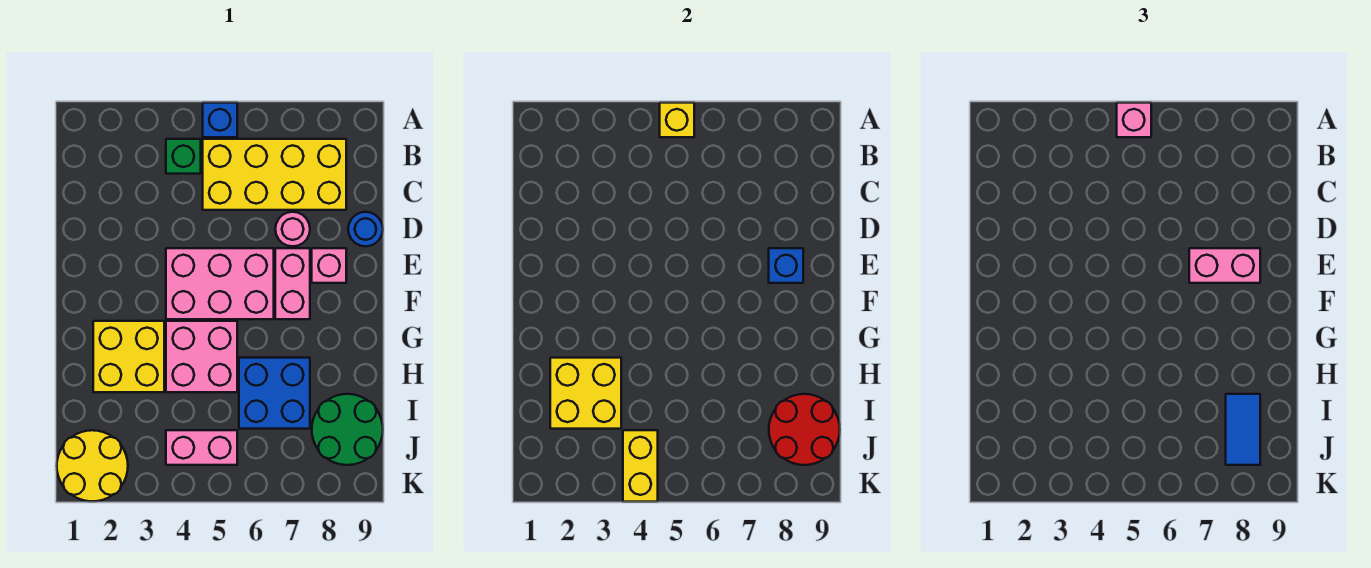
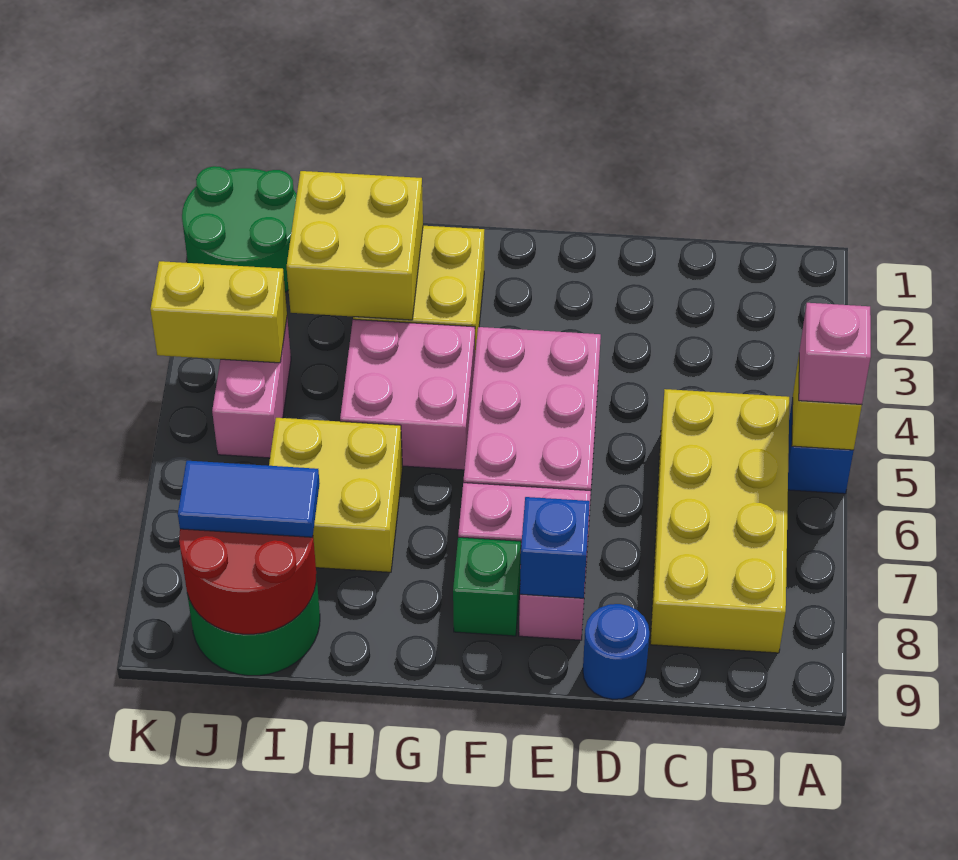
green brick B4 level 1 -> green brick F8 level 1
pink round brick D7 level 1 -> none
pink brick E7:E8 level 3 -> none
blue brick H6:I7 level 1 -> yellow brick H6:I7 level 1
yellow round brick J1:K2 level 1 -> green round brick J1:K2 level 1

